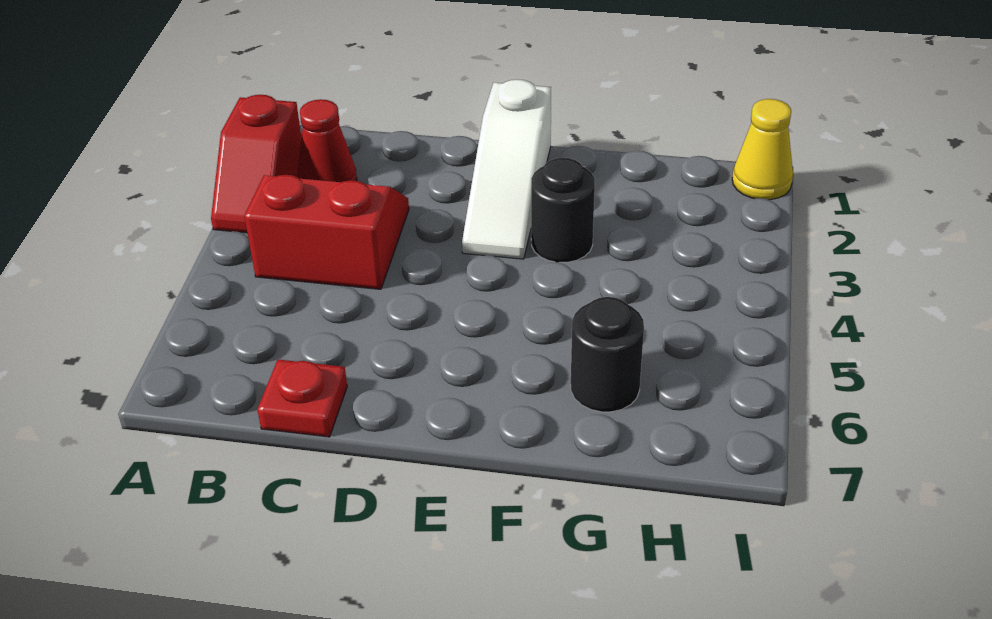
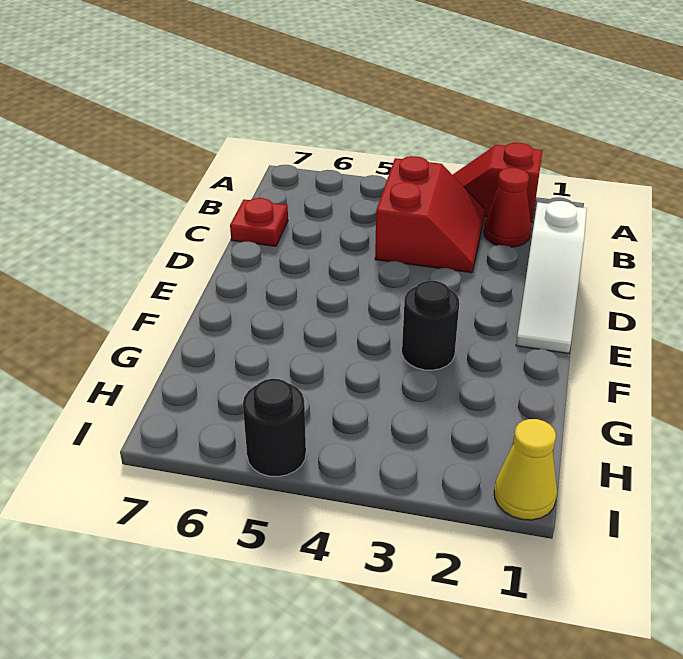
white slope E1:E3 level 1 top 1 -> white slope C1:E1 level 1 top C
black round brick G6 level 1 -> black round brick I5 level 1

